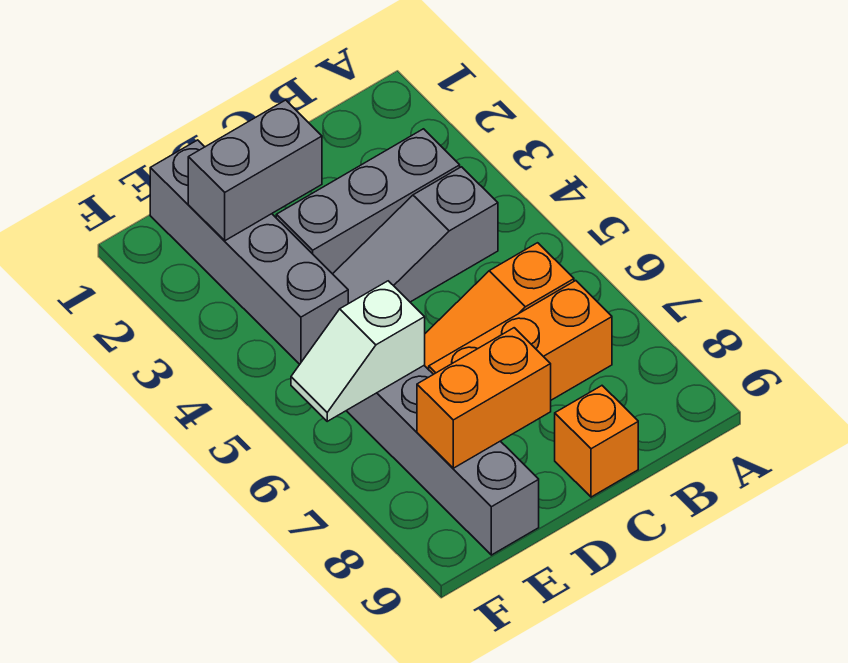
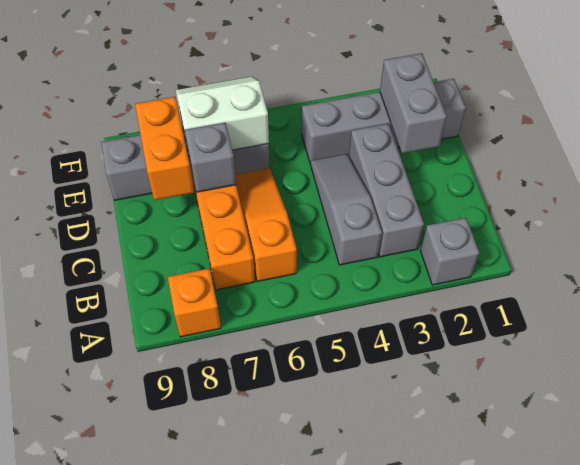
none -> grey brick A2 level 1
orange brick C9 level 1 -> orange brick A8 level 1
none -> grey brick D7 level 2
white slope E6:F6 level 2 top E -> white slope E6:F7 level 2 top E

